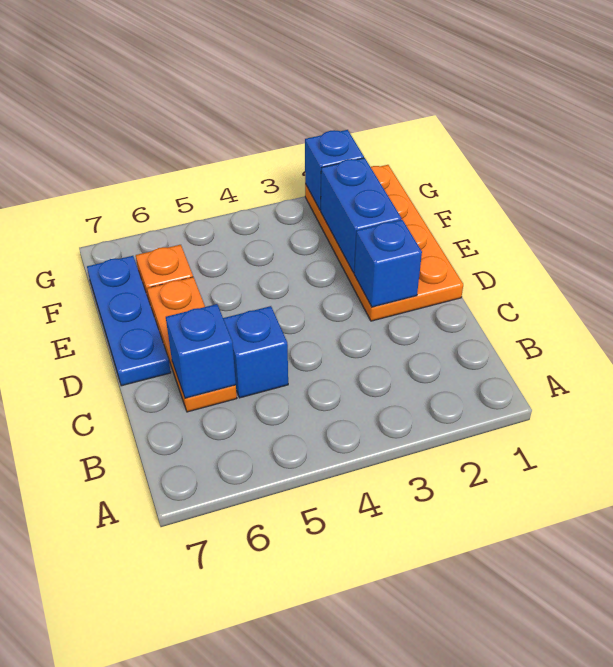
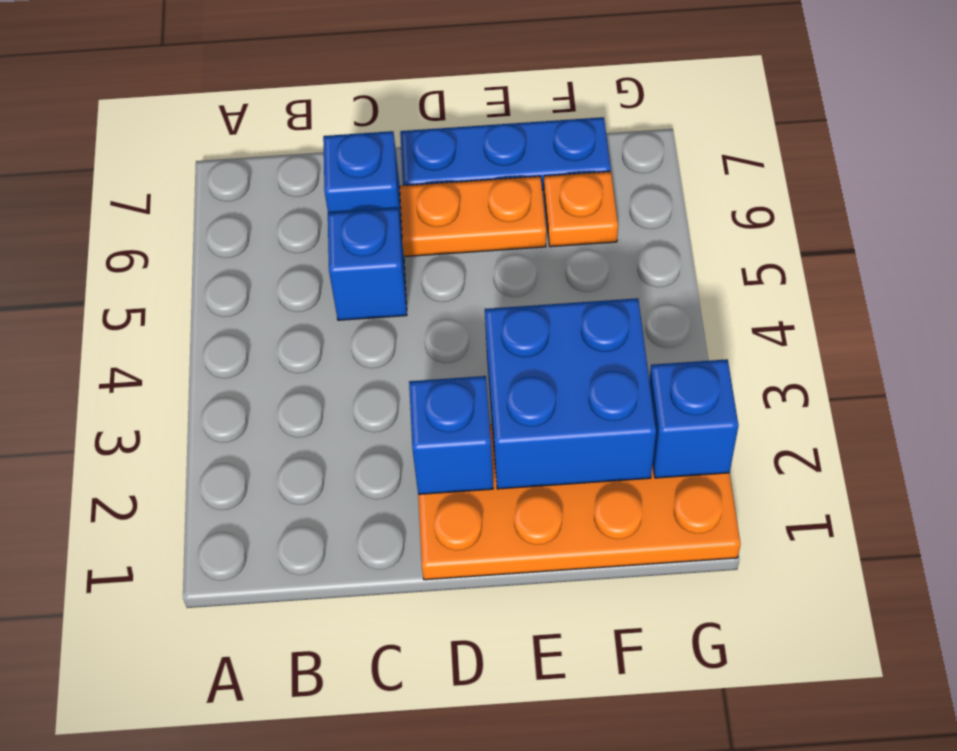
blue brick E2:F2 level 2 -> blue brick E2:F3 level 2

